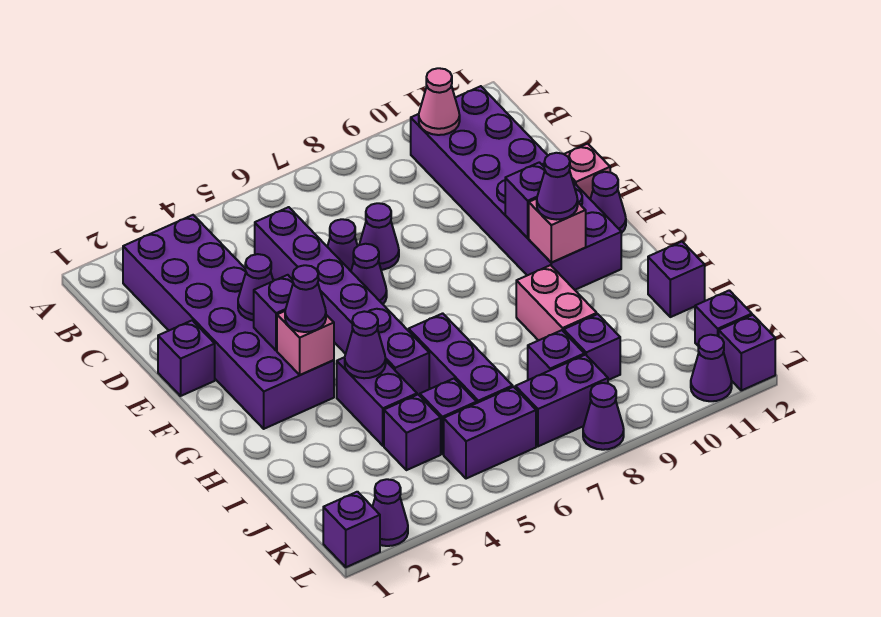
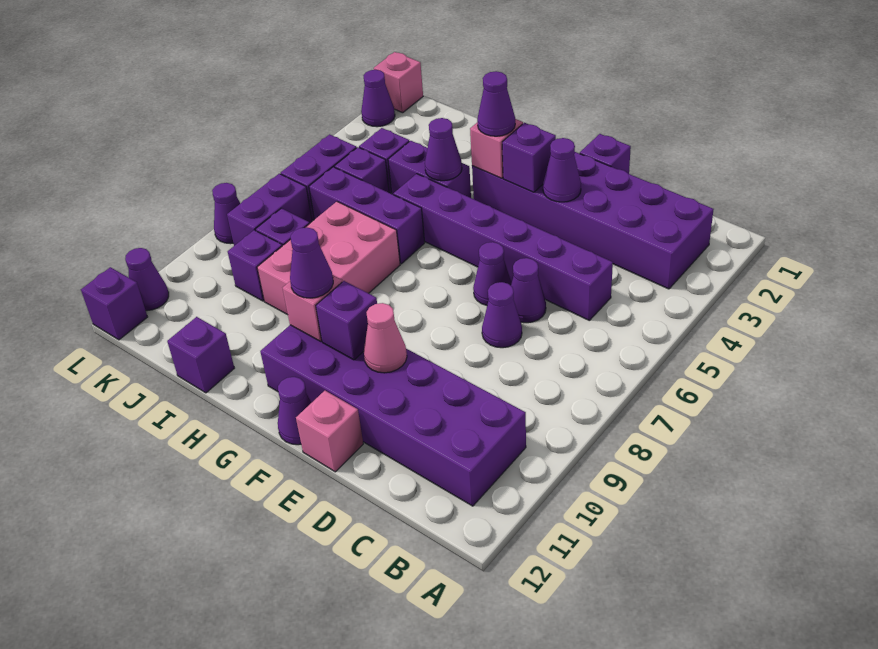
pink cone B10 level 2 -> pink cone E10 level 2
pink brick H9:I9 level 1 -> pink brick H7:I9 level 1
purple brick K12 level 1 -> none
purple brick L1 level 1 -> pink brick L1 level 1

